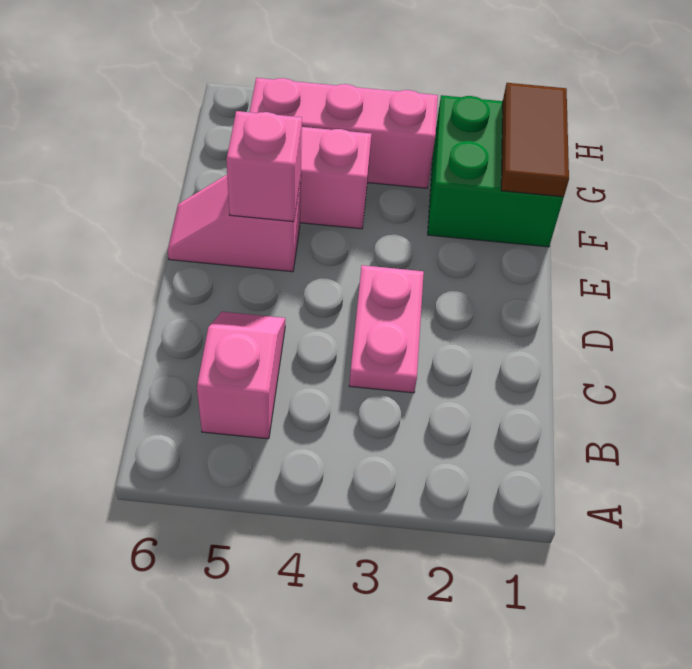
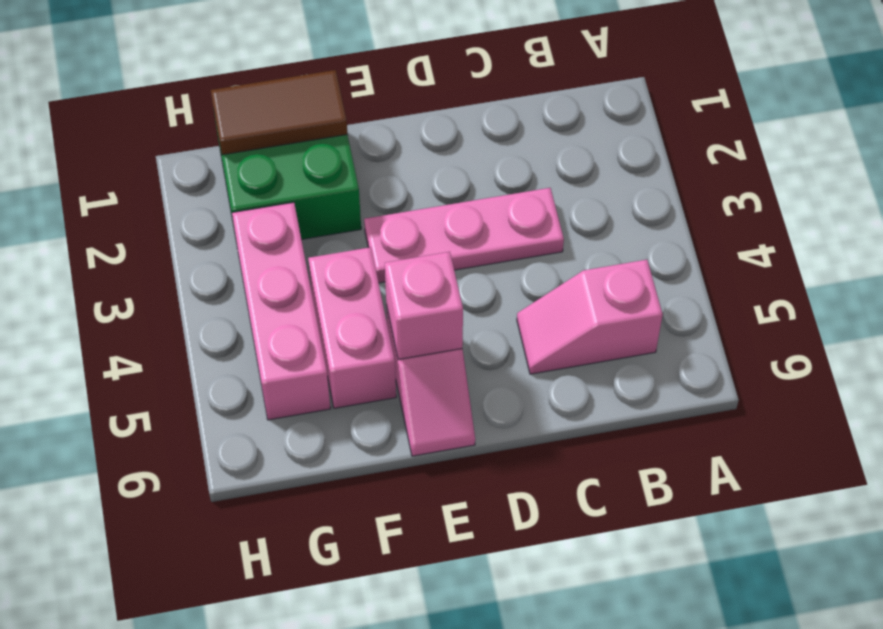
pink plate C3:D3 level 1 -> pink plate C3:E3 level 1

